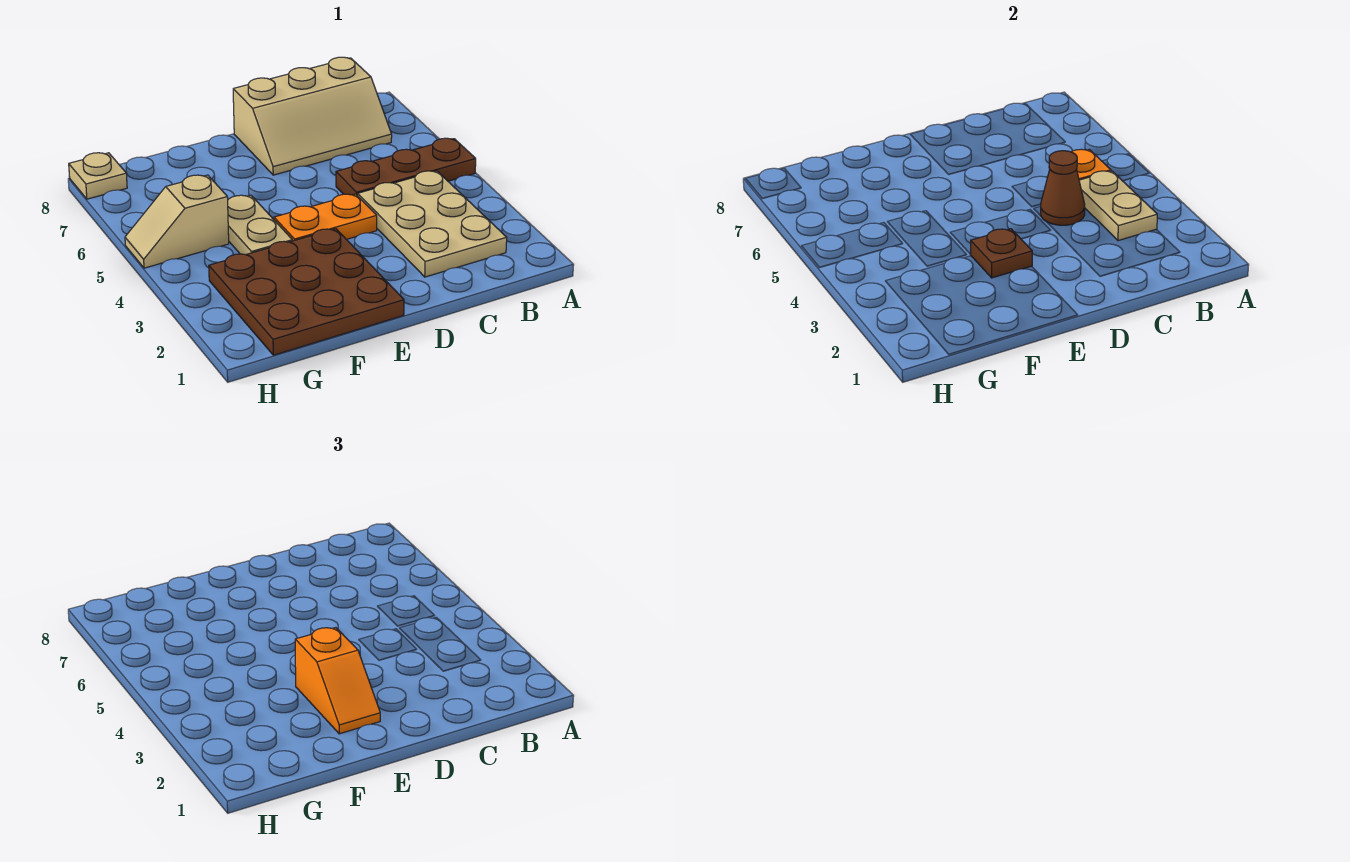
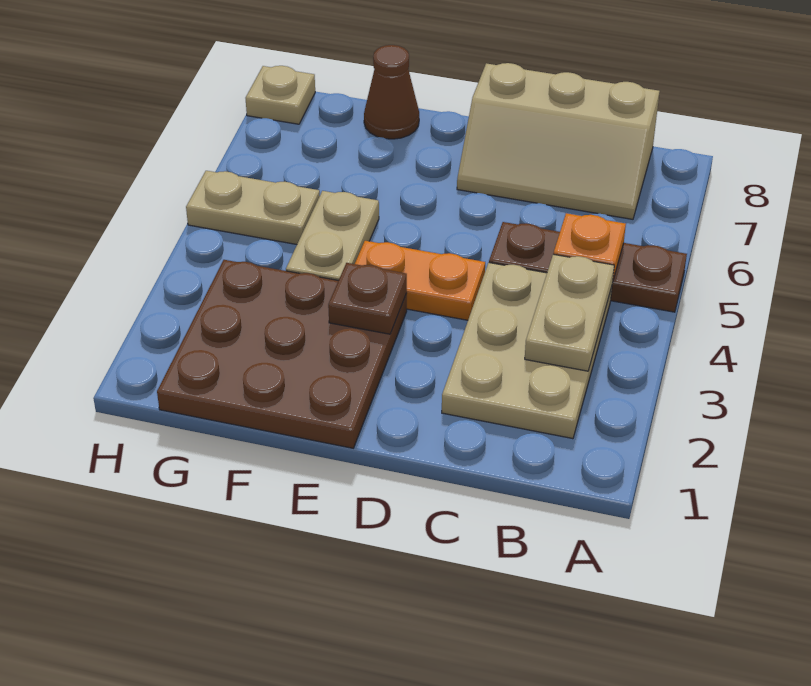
brown cone C4 level 2 -> brown cone F8 level 1
orange slope E2:E3 level 3 top 3 -> none
tan slope G5:H5 level 1 top G -> tan plate G5:H5 level 1

